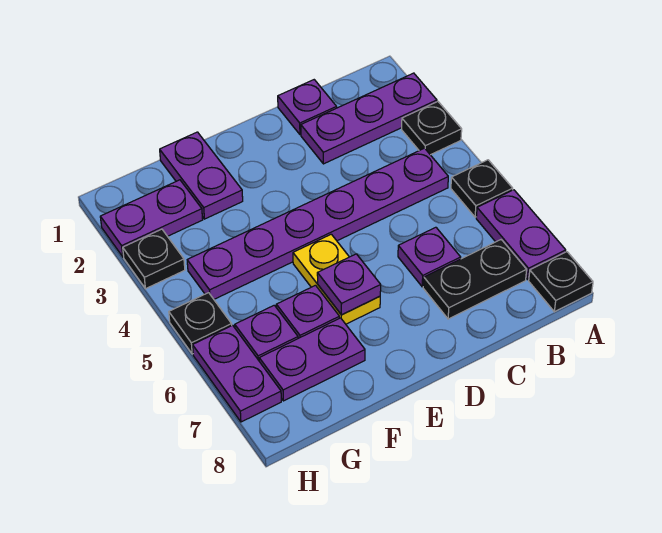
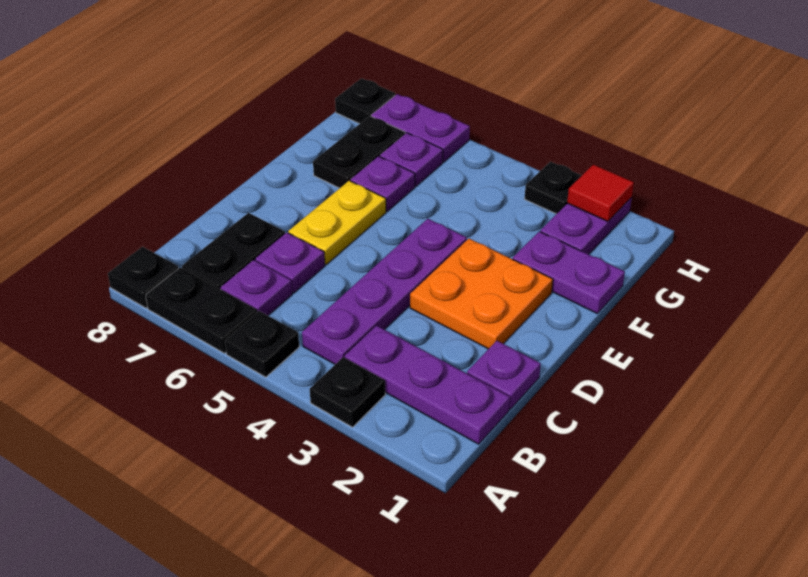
purple plate A2:C2 level 1 -> purple plate B1:B3 level 1
purple plate A6:A7 level 1 -> black plate A6:A7 level 1
purple plate B4:G4 level 1 -> purple plate B4:E4 level 1
none -> orange plate D2:E3 level 1
yellow plate E5:E6 level 1 -> yellow plate D6:E6 level 1
purple plate E6 level 2 -> purple plate B6 level 1
purple plate F7:G7 level 1 -> black plate F7:G7 level 1
none -> red tile H2 level 2
black plate H5 level 1 -> black plate H8 level 1

